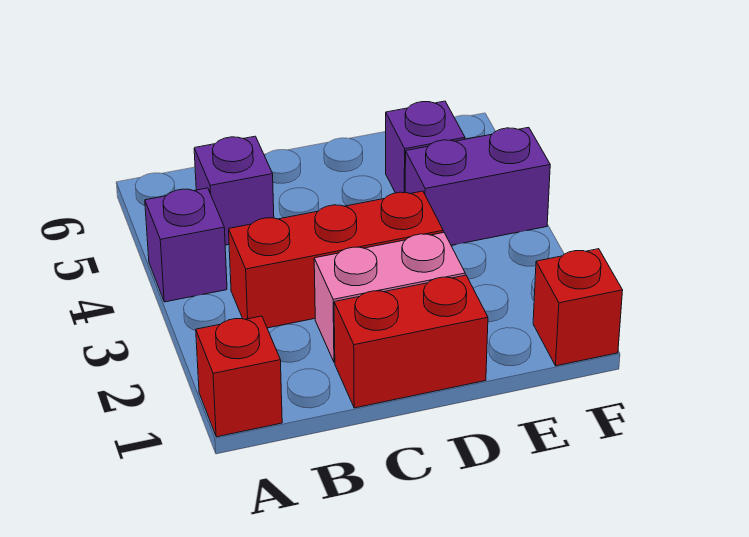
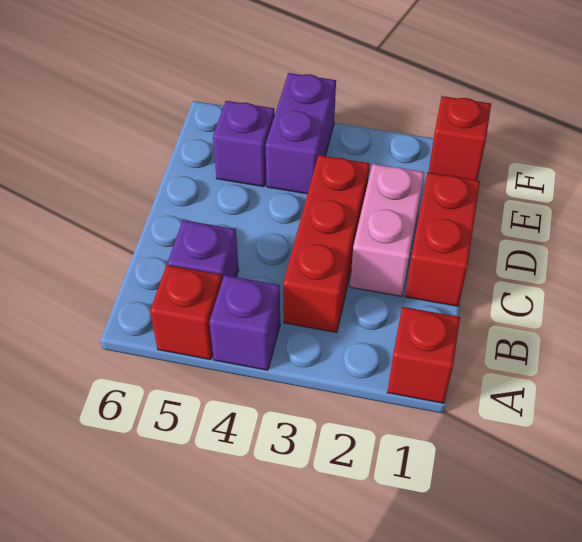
none -> red brick A5 level 1

